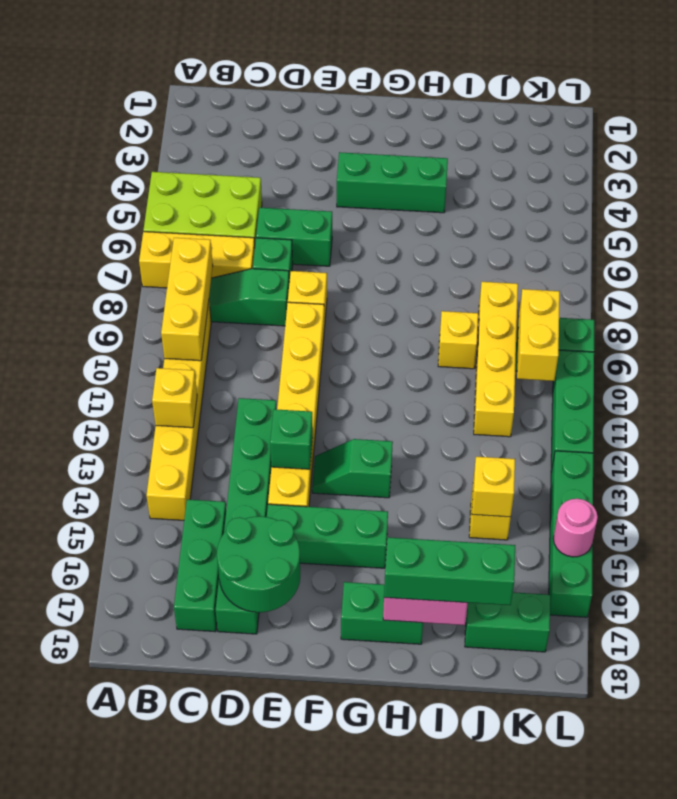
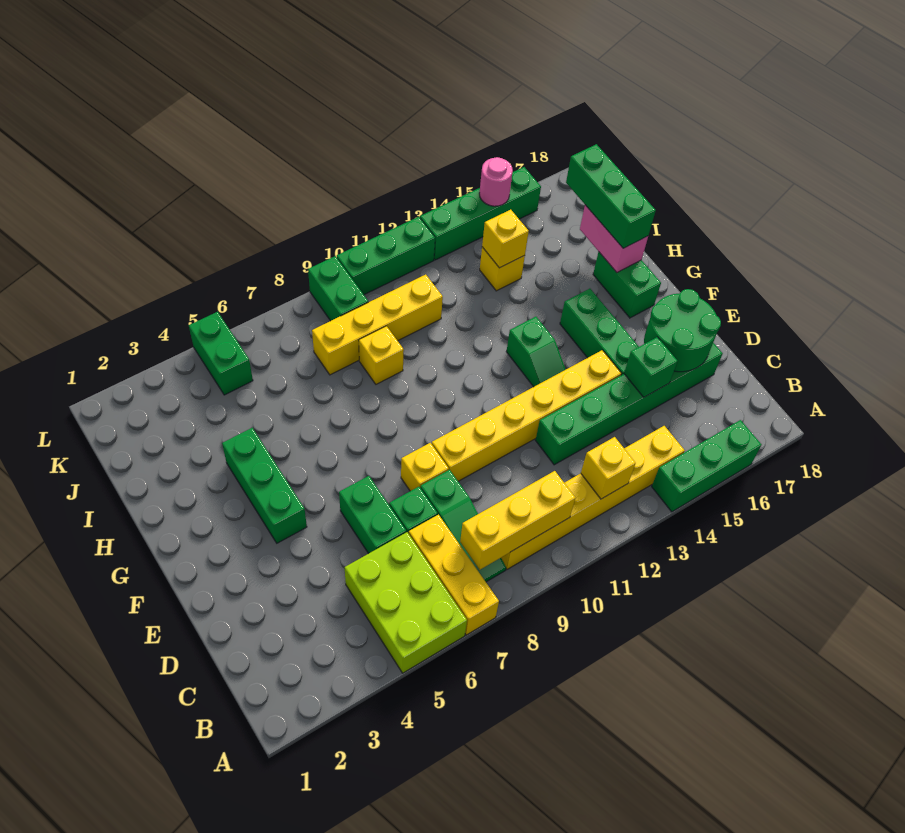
green brick C15:C17 level 1 -> green brick A14:A16 level 1
green brick E13 level 2 -> green brick D15 level 2
green brick J17:K17 level 1 -> green brick K5:L5 level 1
yellow brick K9:K10 level 2 -> none

